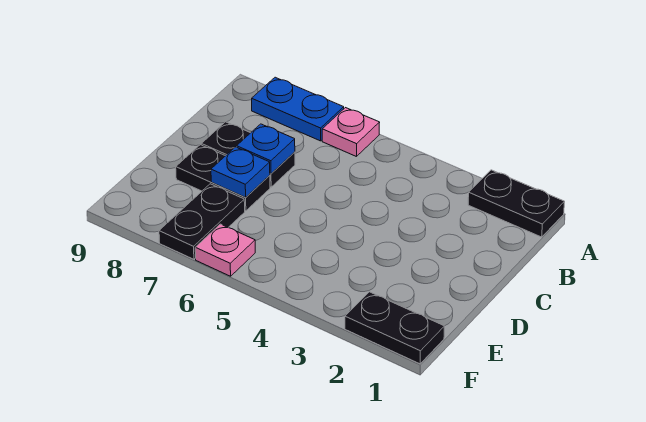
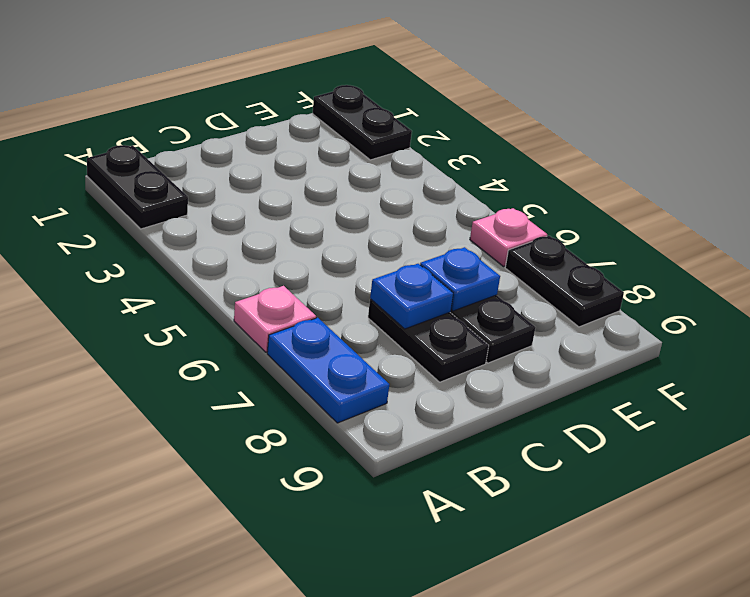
black plate E7:F7 level 1 -> black plate F7:F8 level 1

